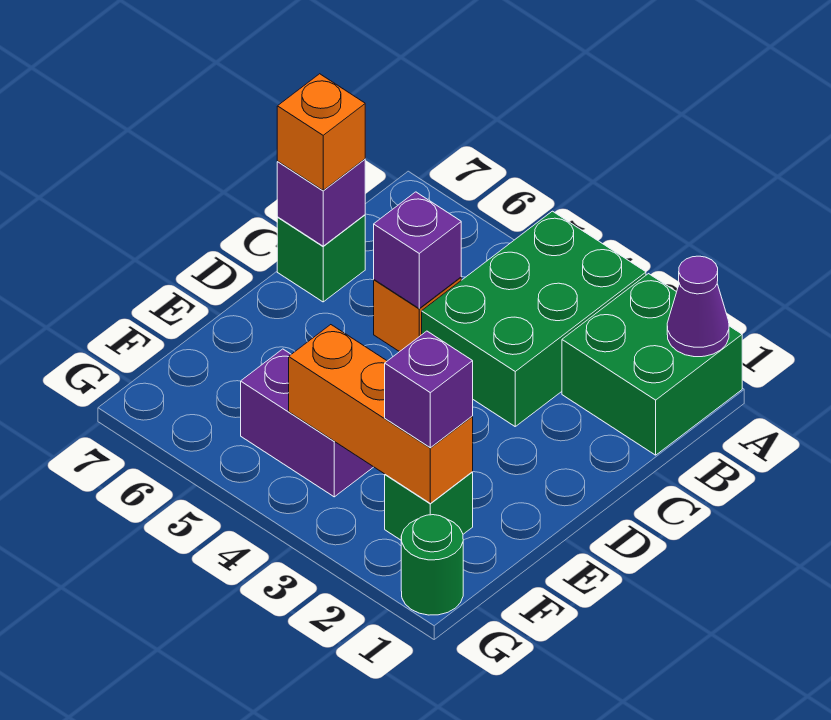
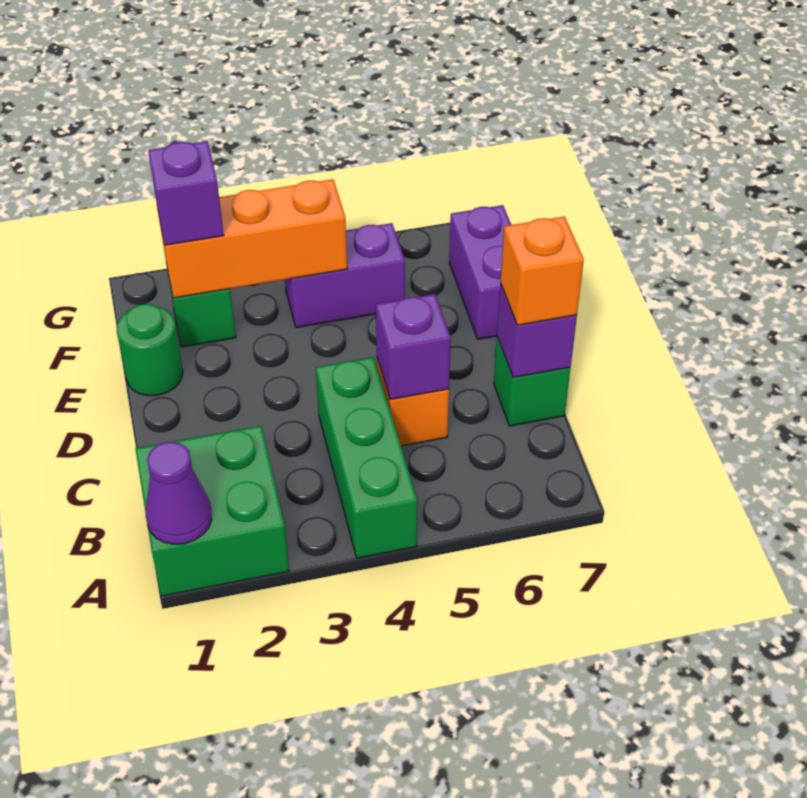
green brick A3:C4 level 1 -> green brick A4:C4 level 1
none -> purple brick E7:F7 level 1
green round brick G1 level 1 -> green round brick E1 level 1

